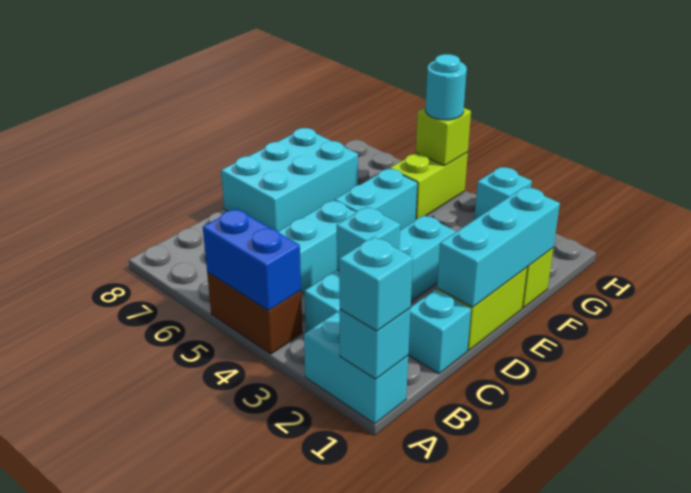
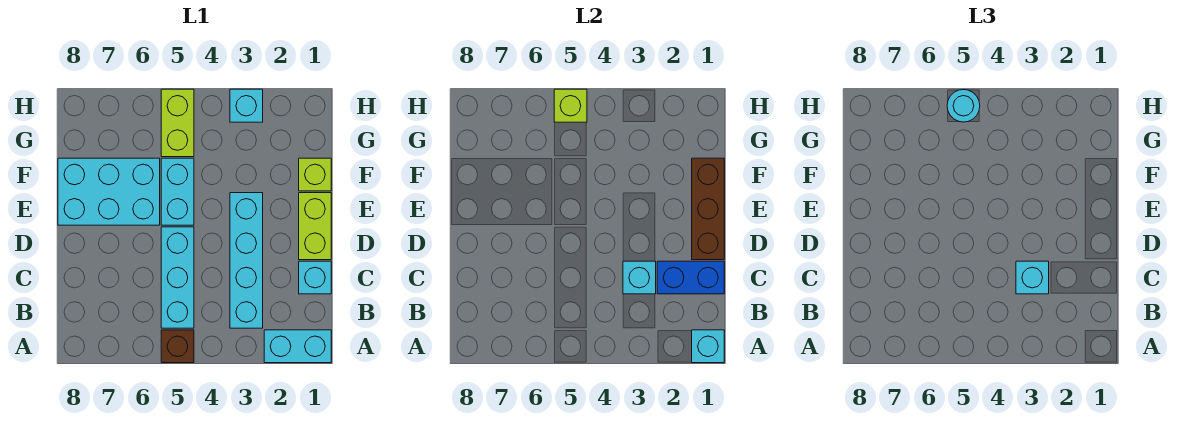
cyan brick A1 level 3 -> cyan brick C3 level 3
brown brick A4:A5 level 1 -> brown brick A5 level 1
blue brick A4:A5 level 2 -> blue brick C1:C2 level 2
cyan brick D1:F1 level 2 -> brown brick D1:F1 level 2
cyan brick D7:F8 level 1 -> cyan brick E6:F8 level 1

